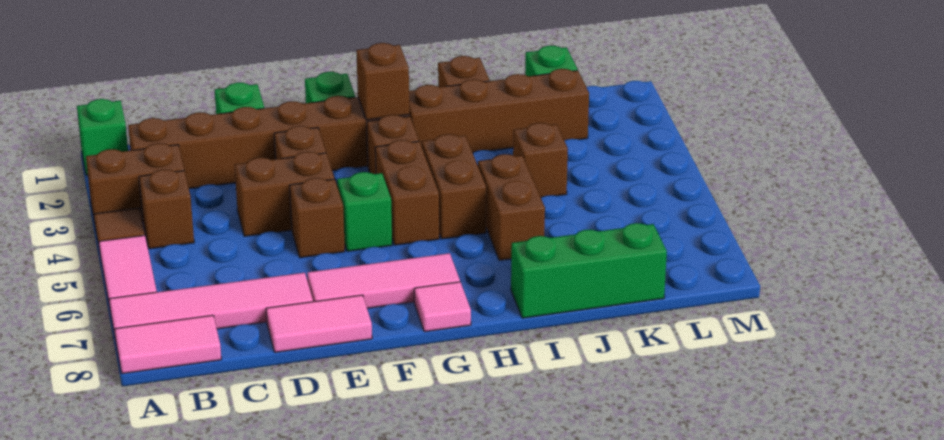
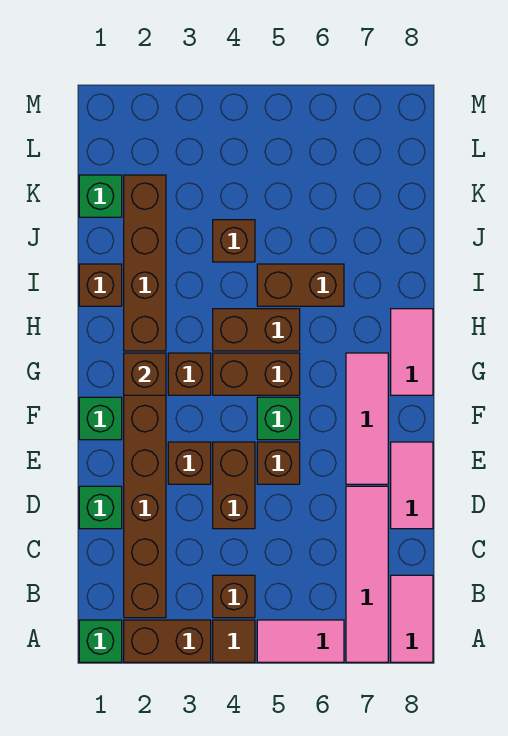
brown brick A3:B3 level 1 -> brown brick A2:A3 level 1
pink tile G8 level 1 -> pink tile G8:H8 level 1
green brick I8:K8 level 1 -> none

